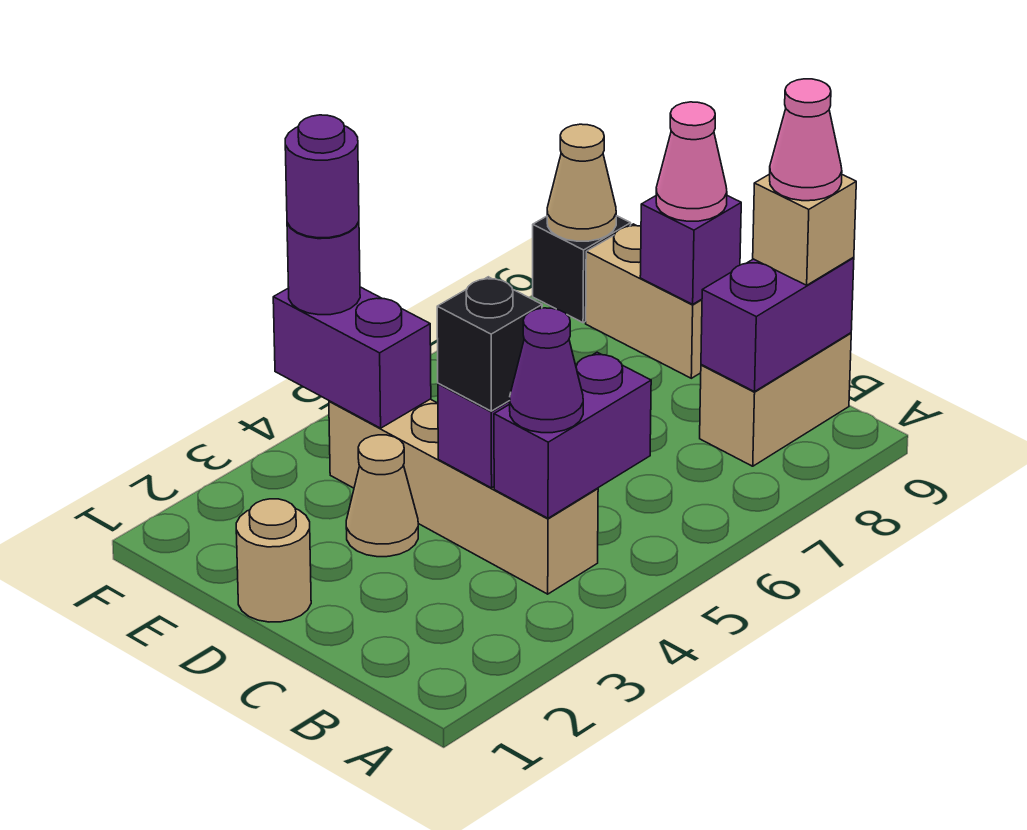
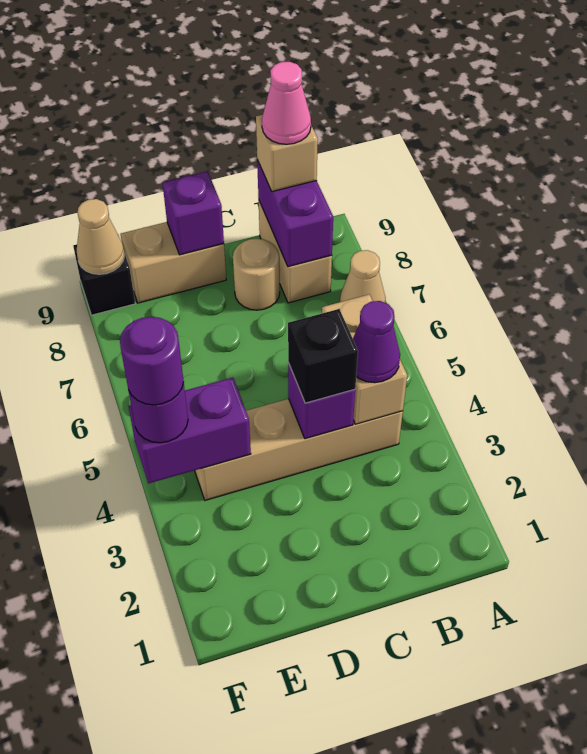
purple brick B4:B5 level 2 -> tan brick B4:B5 level 2
tan round brick D1 level 1 -> tan round brick C8 level 1
tan cone D3 level 1 -> tan cone A7 level 1
pink cone D9 level 3 -> none

